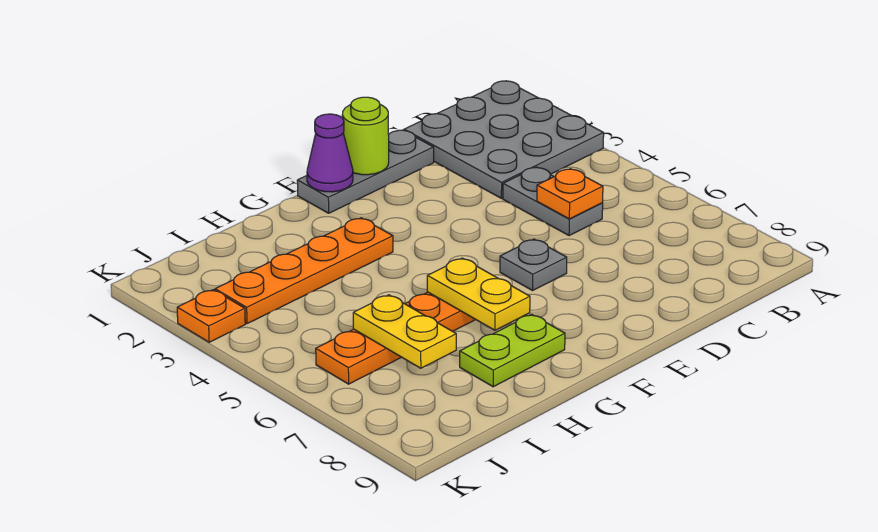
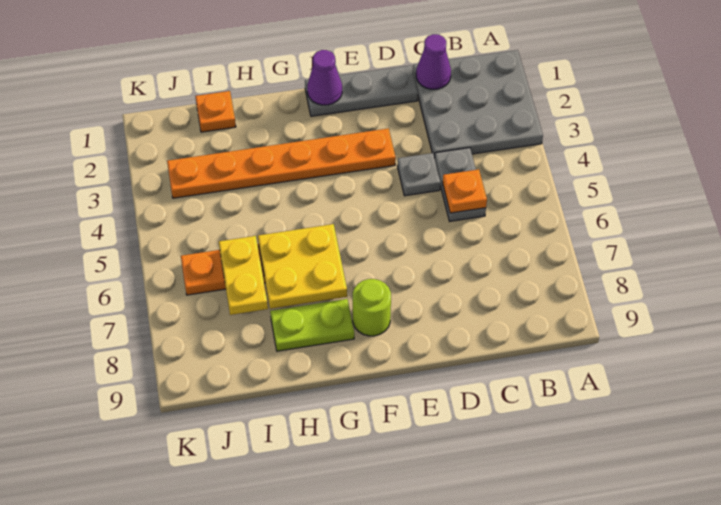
none -> purple cone C1 level 2
lime round brick E1 level 2 -> lime round brick F8 level 1
grey plate E6 level 1 -> grey plate D4 level 1
orange plate G3:J3 level 1 -> orange plate E3:J3 level 1
yellow plate G6:G7 level 2 -> yellow plate G6:H7 level 2
orange plate K3 level 1 -> orange plate I1 level 1

